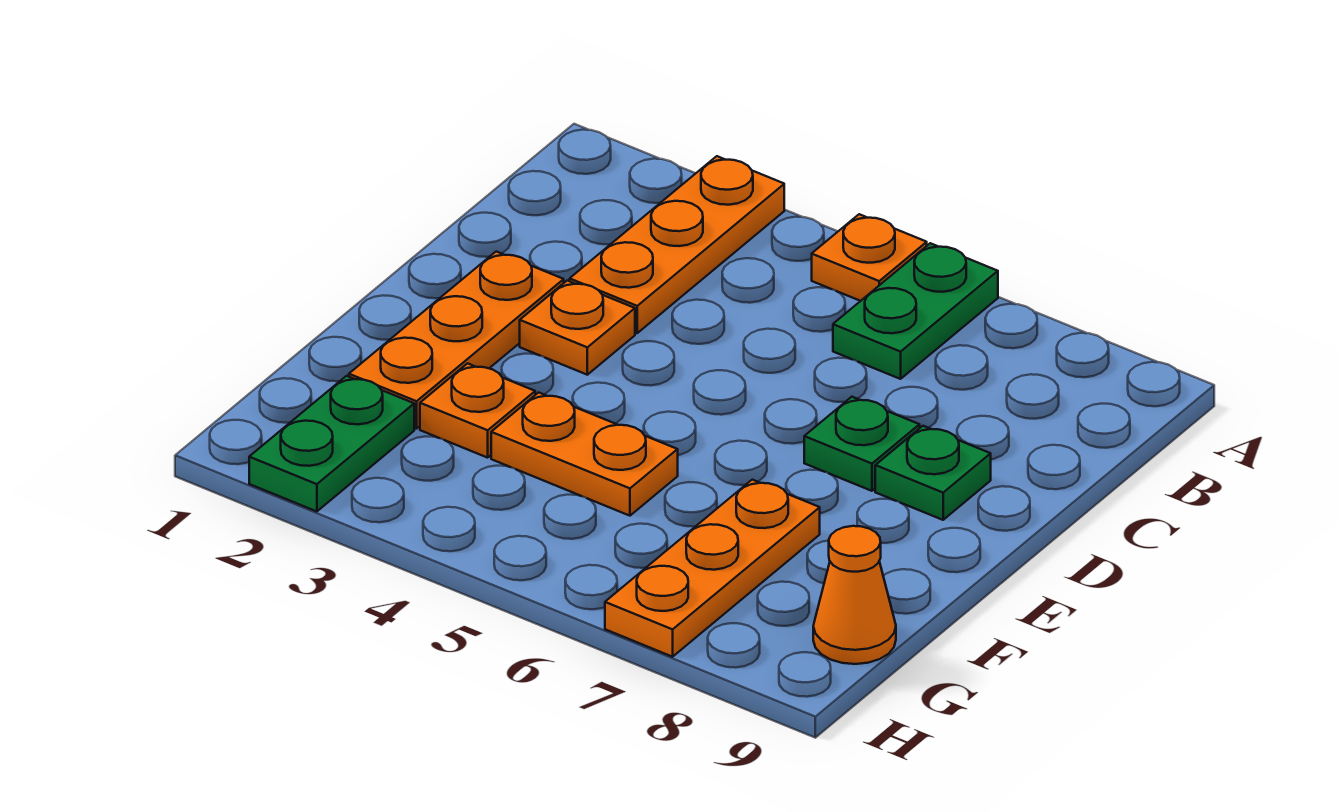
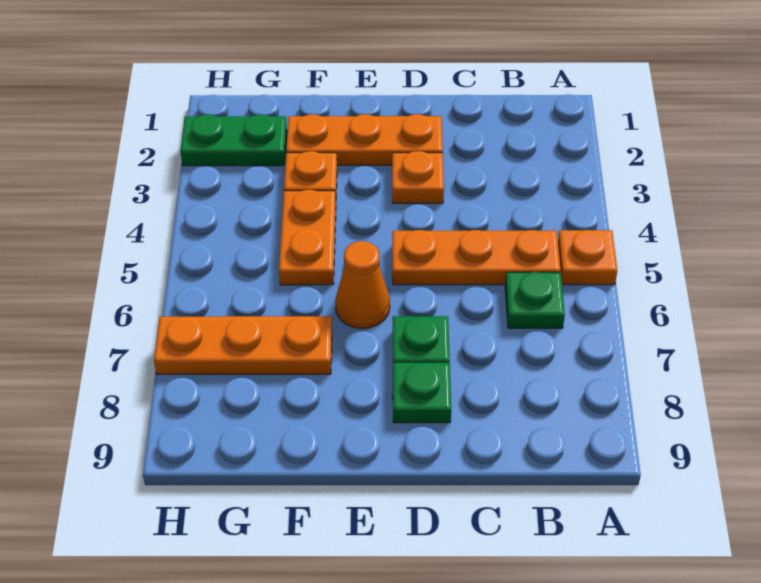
orange plate A3:C3 level 1 -> orange plate B5:D5 level 1
green plate A6:B6 level 1 -> green plate B6 level 1
orange cone G9 level 1 -> orange cone E6 level 1

